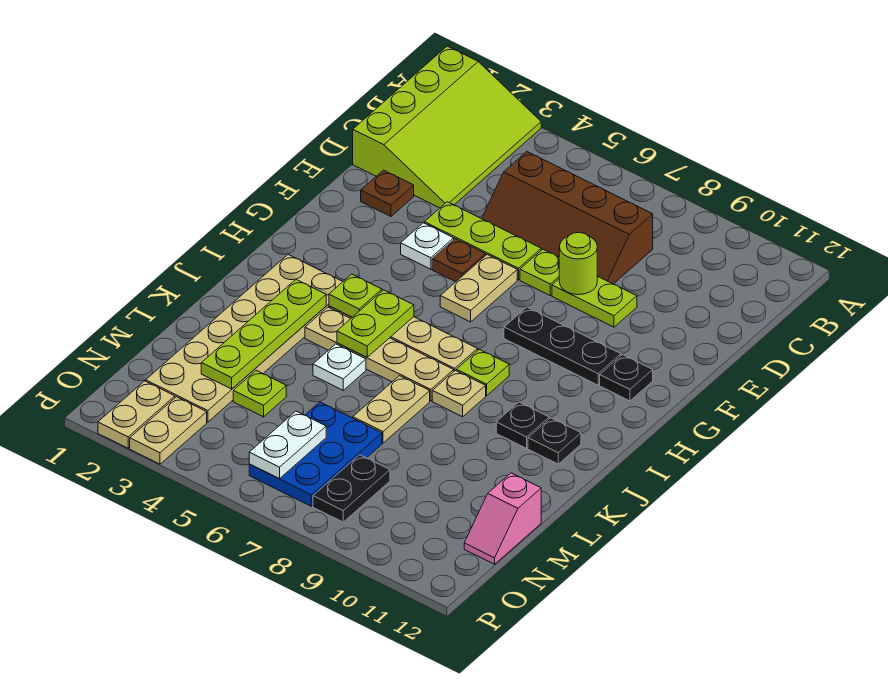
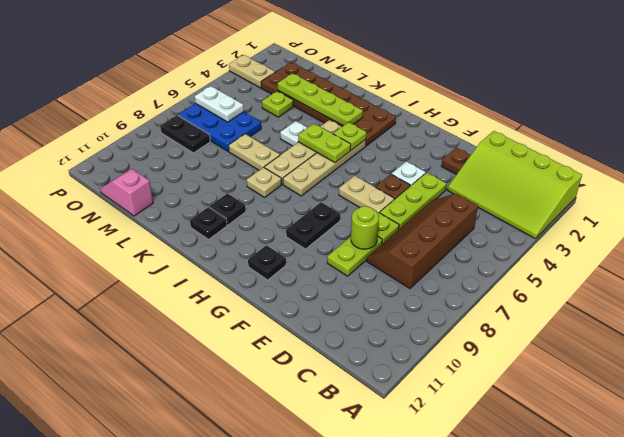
black plate G8:G10 level 1 -> black plate G8:G9 level 1
tan plate I2:N3 level 1 -> brown plate I2:N3 level 1
lime plate I8 level 1 -> none
tan plate O2:P2 level 1 -> none

